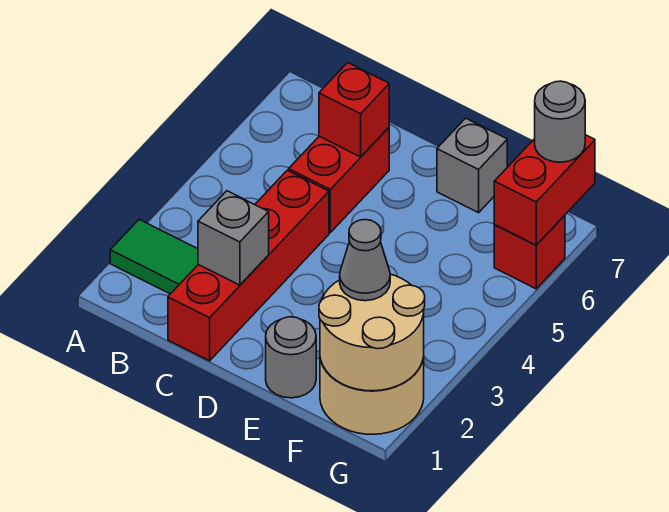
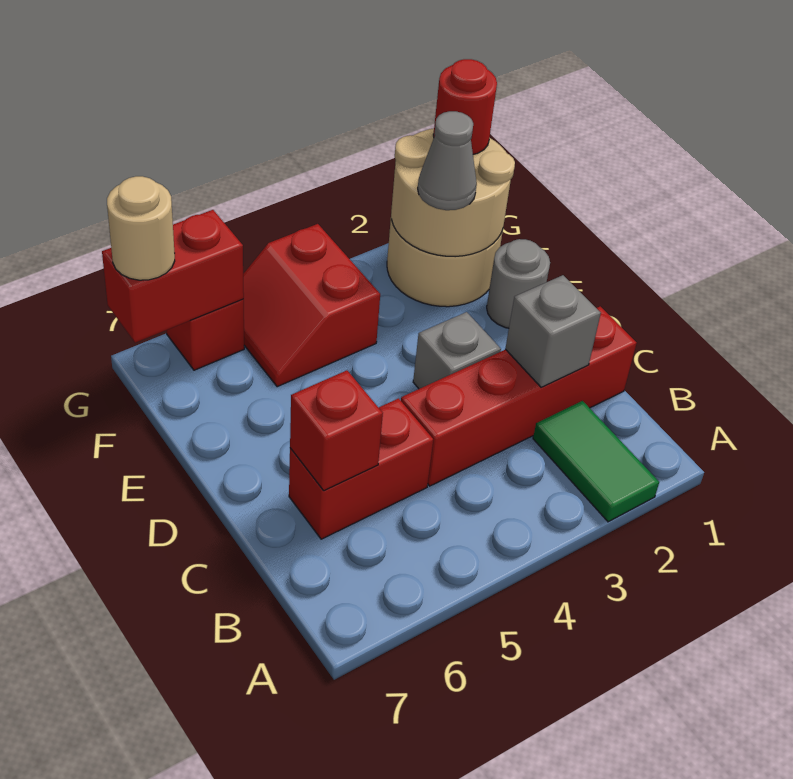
grey brick E7 level 1 -> grey brick D3 level 1
none -> red slope F4:G5 level 1 top 4
none -> red round brick G1 level 3
grey round brick G7 level 3 -> tan round brick G7 level 3

